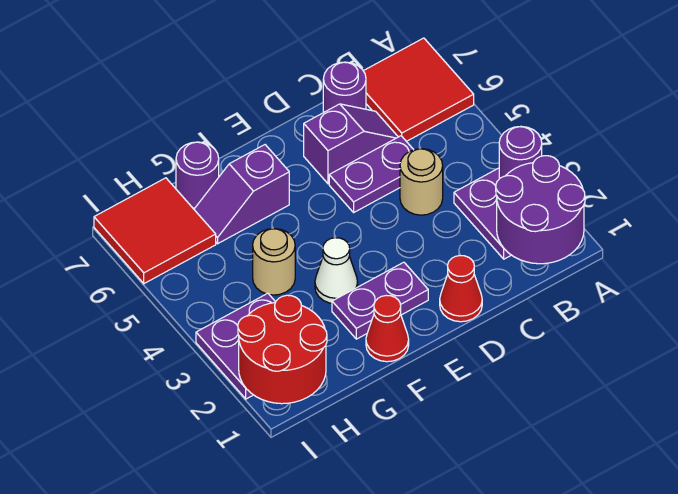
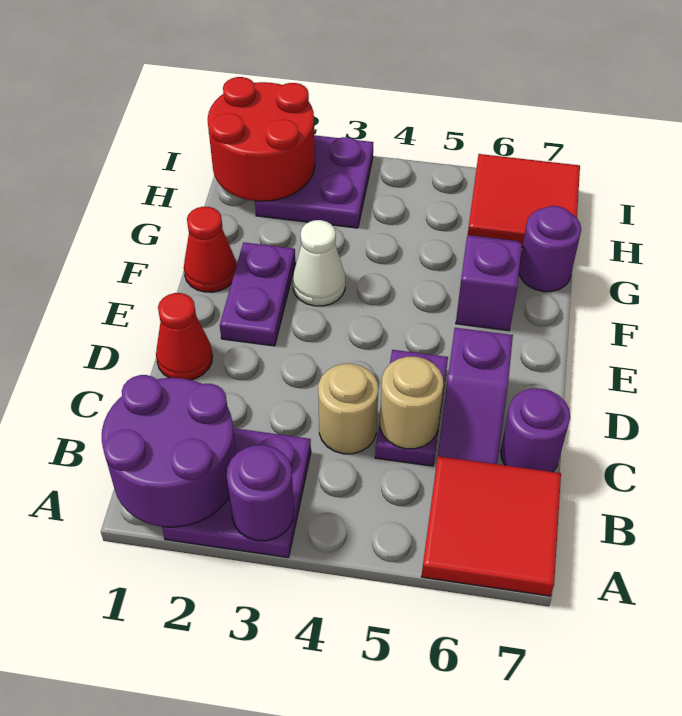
tan round brick G4 level 1 -> tan round brick C5 level 2

